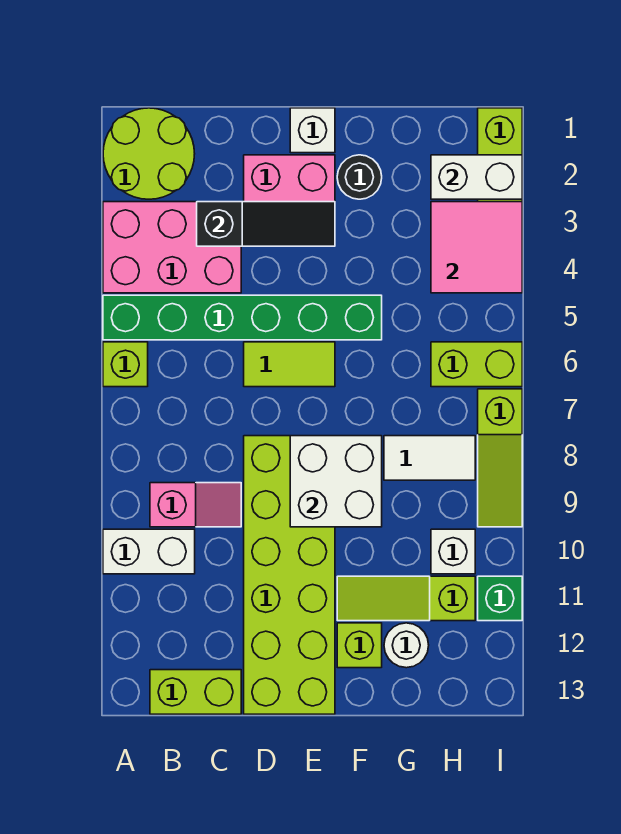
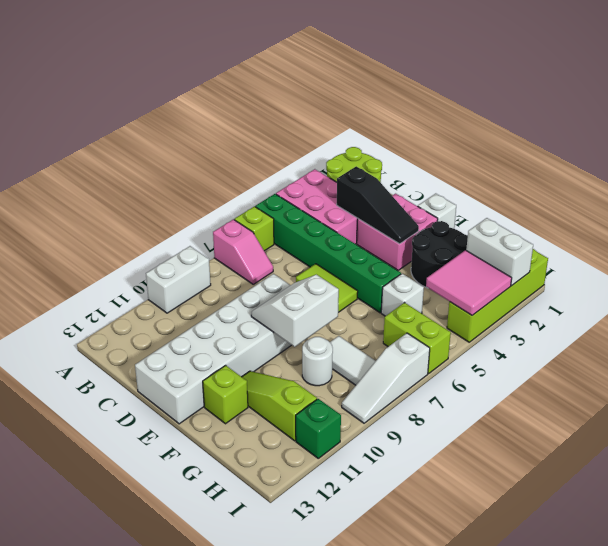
white brick A10:B10 level 1 -> white brick A9:A10 level 1
pink slope B9:C9 level 1 top B -> pink slope A7:B7 level 1 top A
lime brick B13:C13 level 1 -> none
lime brick D8:E13 level 1 -> white brick D8:E13 level 1
white brick E8:F9 level 2 -> white slope E8:F9 level 2 top F
black round brick F2 level 1 -> black round brick F2:G3 level 1
white round brick G12 level 1 -> white round brick G9 level 1
white brick H10 level 1 -> white brick G5 level 1
lime slope I7:I9 level 1 top 7 -> white slope I7:I9 level 1 top 7

